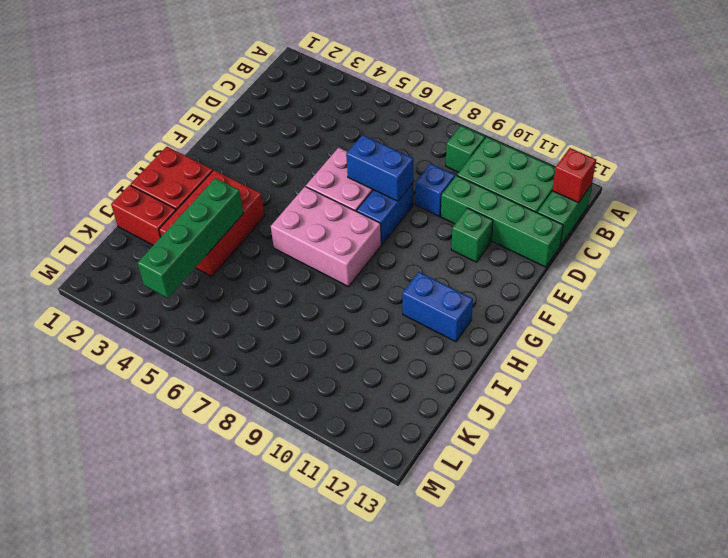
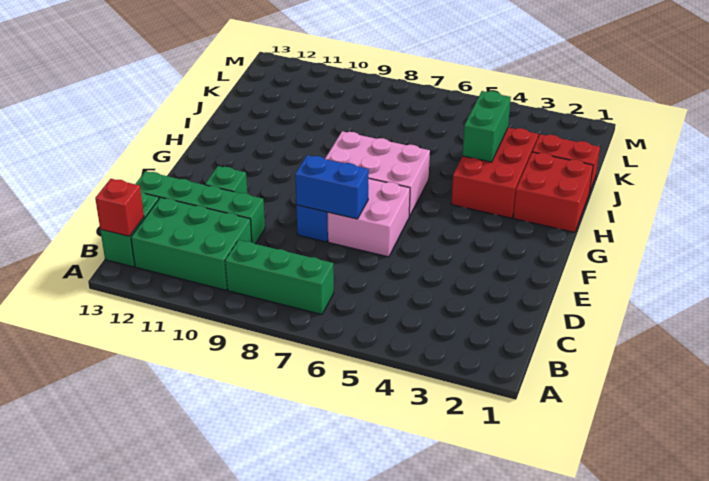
green brick B9 level 1 -> green brick B7:B9 level 1
blue brick D9 level 1 -> none
blue brick H11:H12 level 1 -> none
green brick I4:L4 level 2 -> green brick I4:J4 level 2

